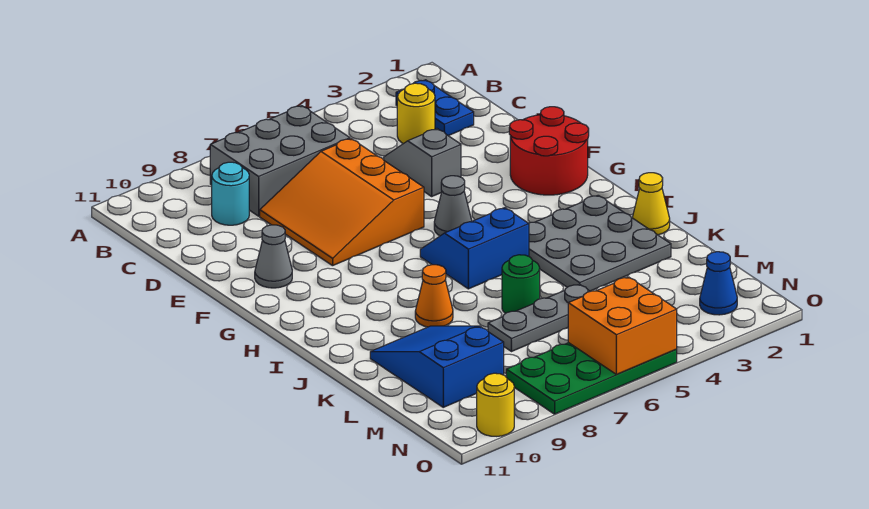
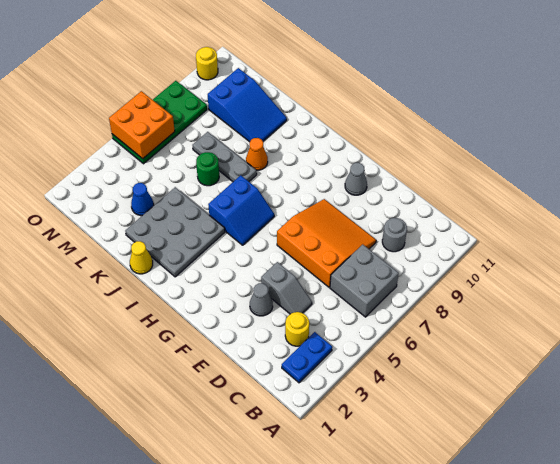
blue plate B2:C2 level 1 -> blue plate B2:B3 level 1
grey brick B6:C8 level 1 -> grey brick B6:C7 level 1
cyan round brick C9 level 1 -> grey round brick C9 level 1
red round brick F1:G2 level 1 -> none
grey cone G5 level 1 -> grey cone E3 level 1
grey plate L5:L7 level 1 -> grey plate J7:L7 level 1
blue cone N2 level 1 -> blue cone L3 level 1

